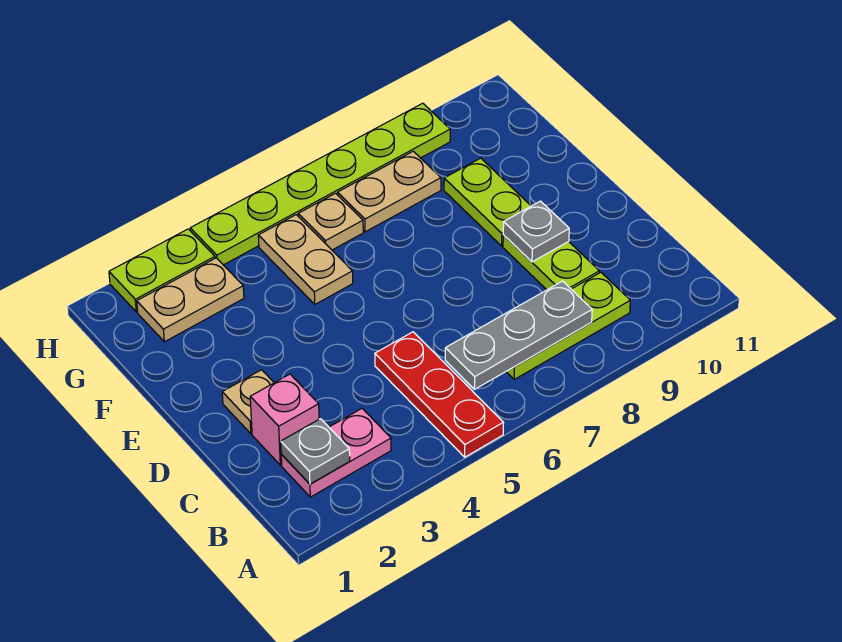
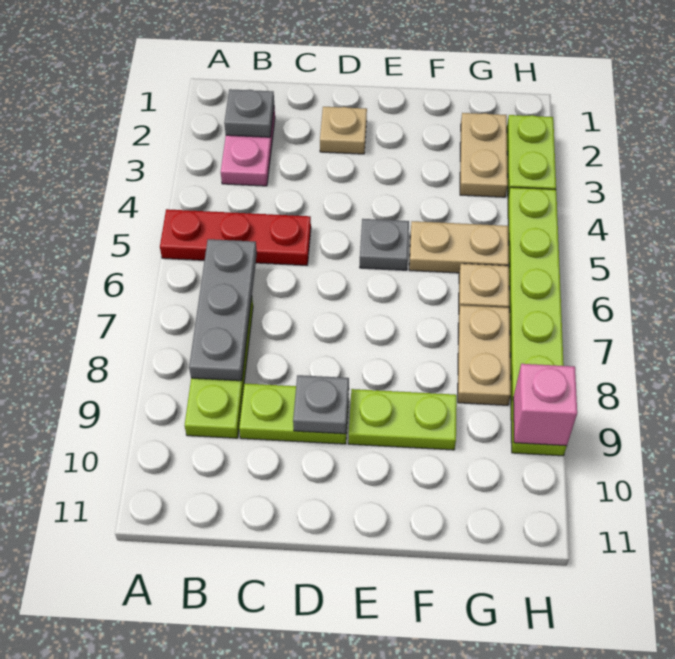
pink brick C2 level 1 -> pink brick H9 level 2
none -> grey plate E5 level 1

